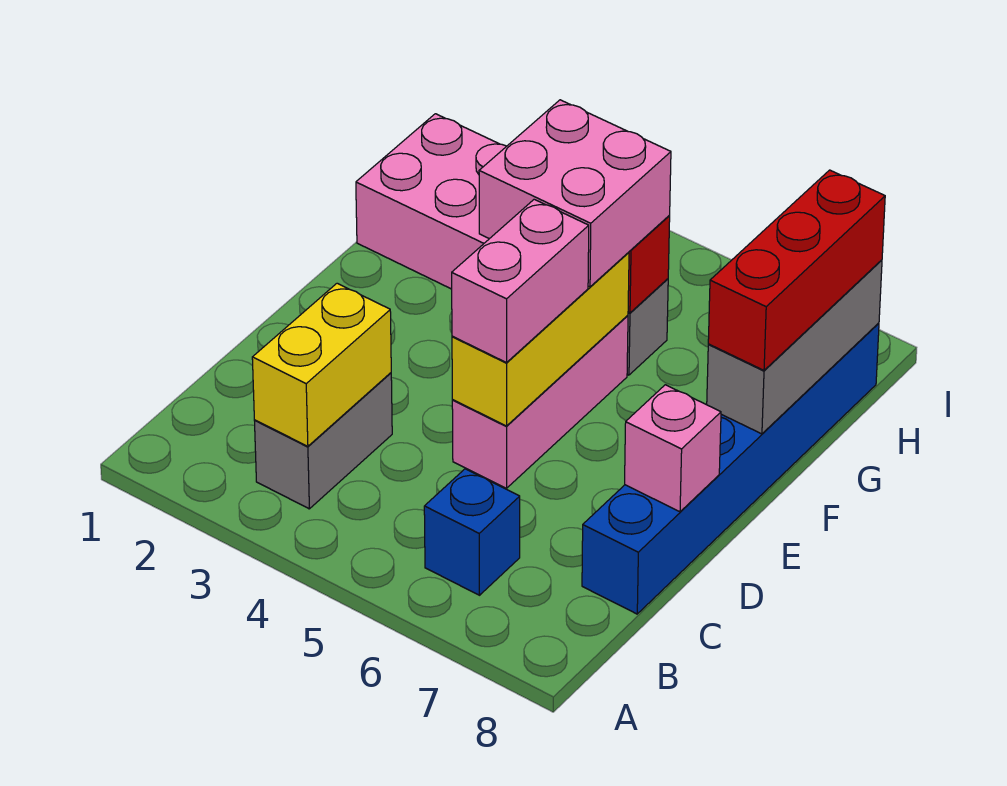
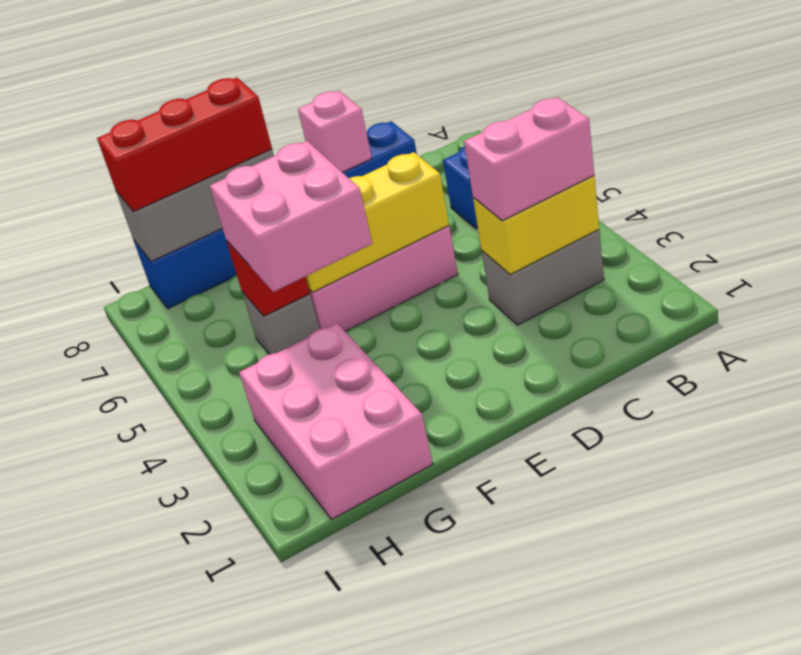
pink brick D5:E5 level 3 -> pink brick B3:C3 level 3

